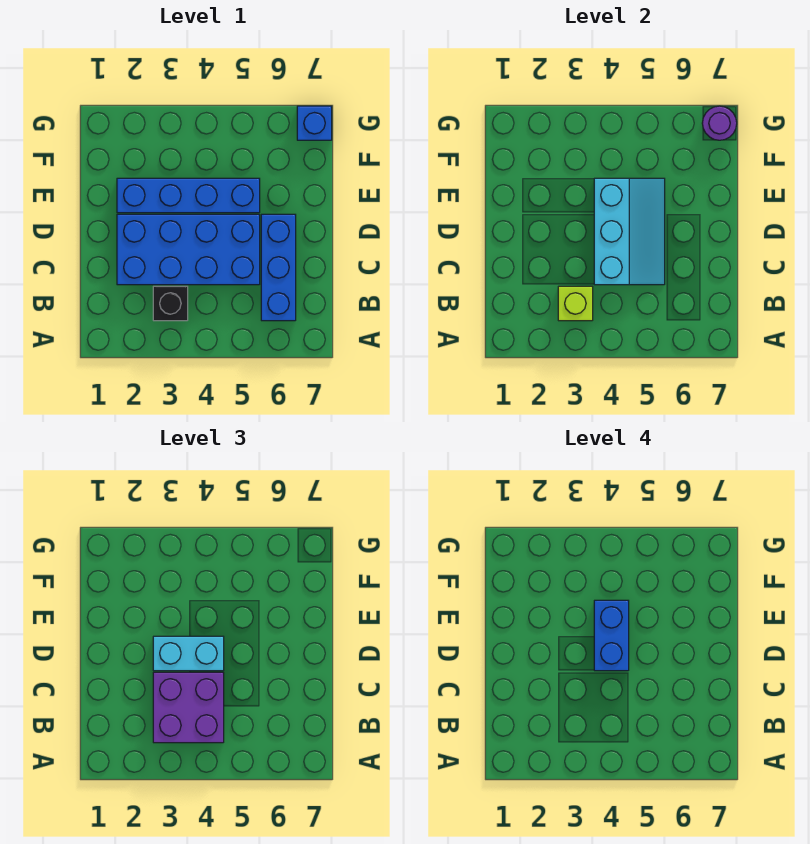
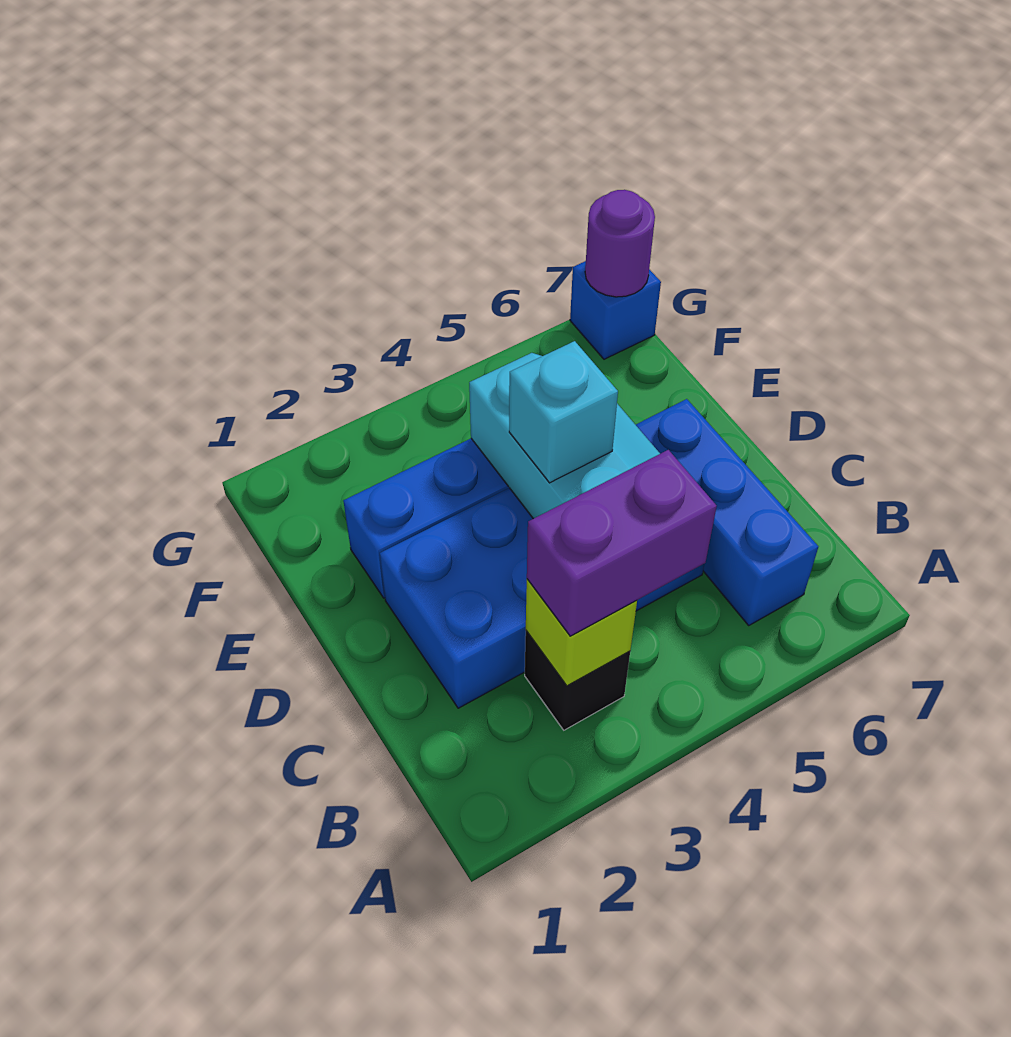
purple brick B3:C4 level 3 -> purple brick B3:B4 level 3
cyan brick D3:D4 level 3 -> cyan brick D4 level 3
blue brick D4:E4 level 4 -> none

